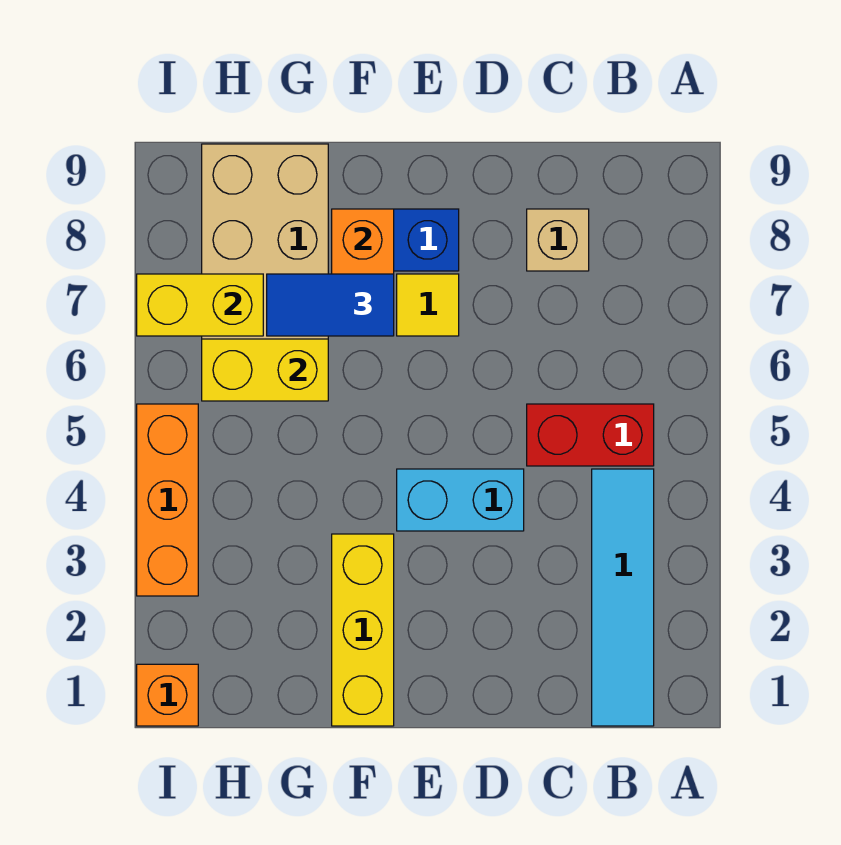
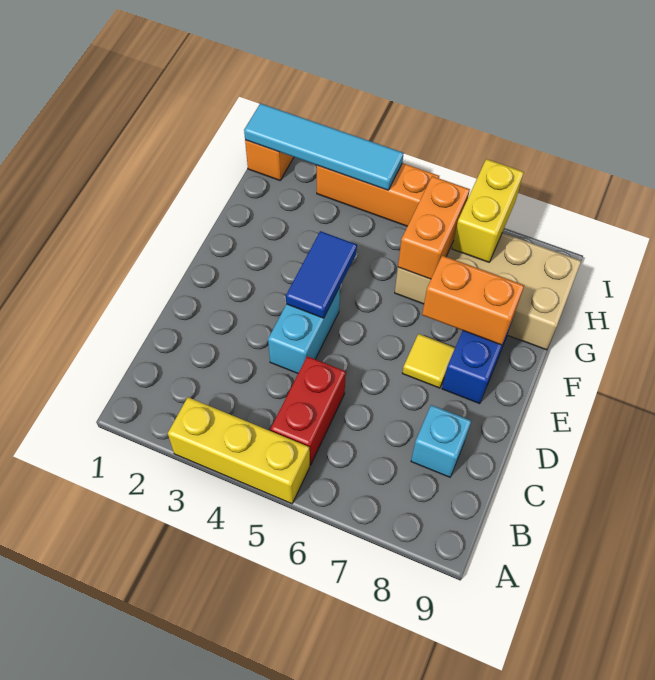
cyan tile B1:B4 level 1 -> cyan tile I1:I4 level 2
tan brick C8 level 1 -> cyan brick C8 level 1
yellow brick F1:F3 level 1 -> yellow brick A3:A5 level 1
blue tile F7:G7 level 3 -> blue tile E4:F4 level 2
yellow brick G6:H6 level 2 -> orange brick G6:H6 level 2

